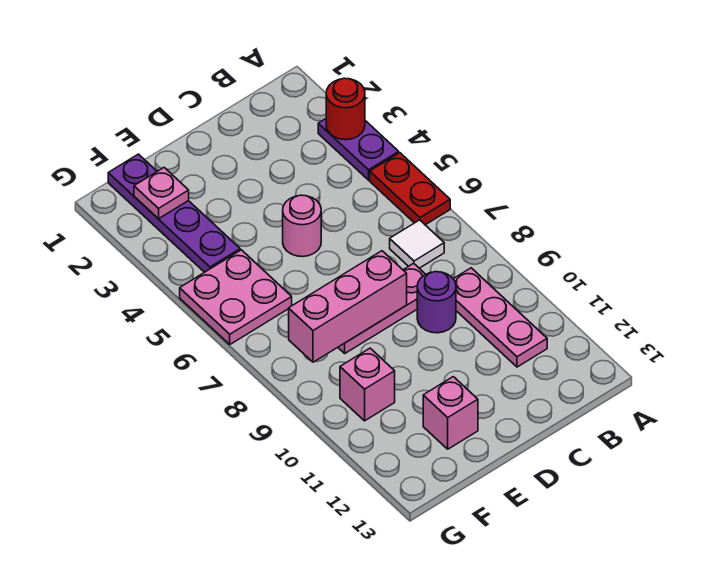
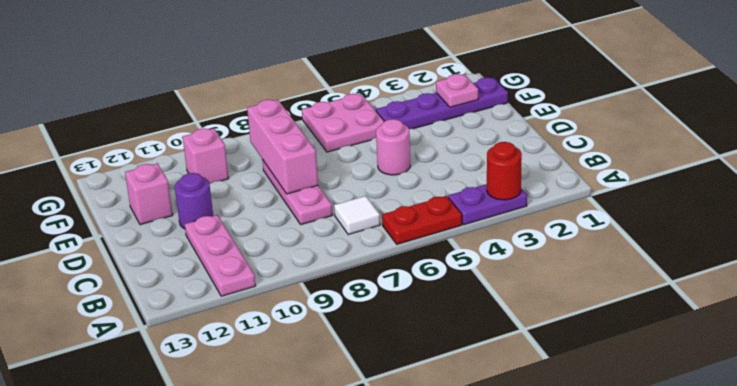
pink plate B9:B11 level 1 -> pink plate A11:C11 level 1
purple round brick C9 level 1 -> purple round brick D11 level 1

